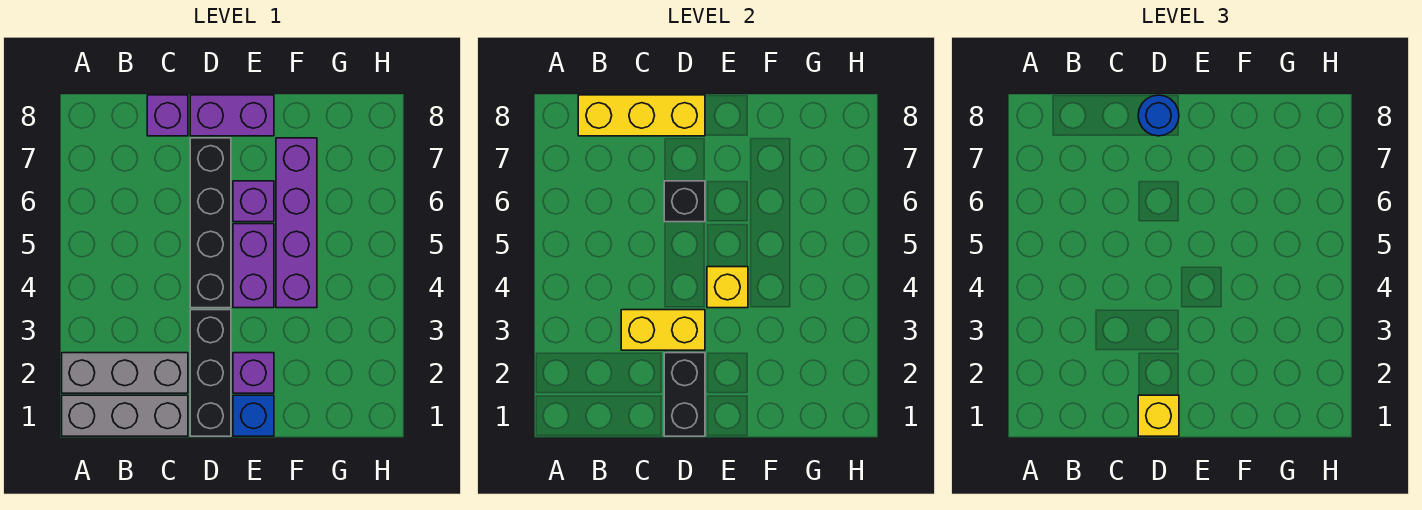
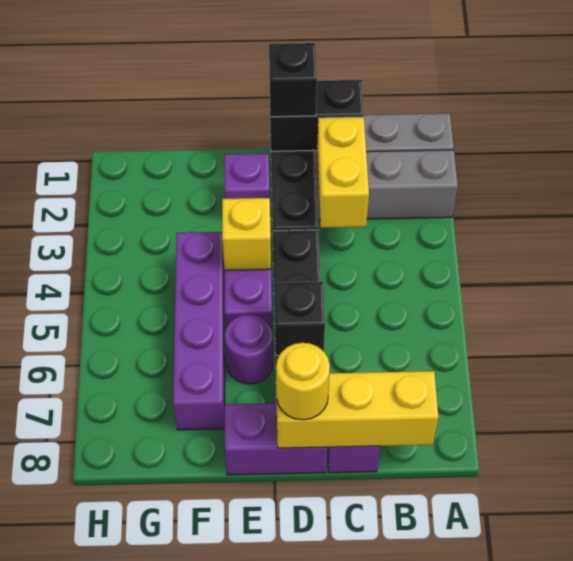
yellow brick C3:D3 level 2 -> yellow brick C2:C3 level 2
black brick D1:D2 level 2 -> black brick C1:D1 level 2
yellow brick D1 level 3 -> black brick D1 level 3
blue round brick D8 level 3 -> yellow round brick D8 level 3
blue brick E1 level 1 -> none
purple brick E6 level 1 -> purple round brick E6 level 1

